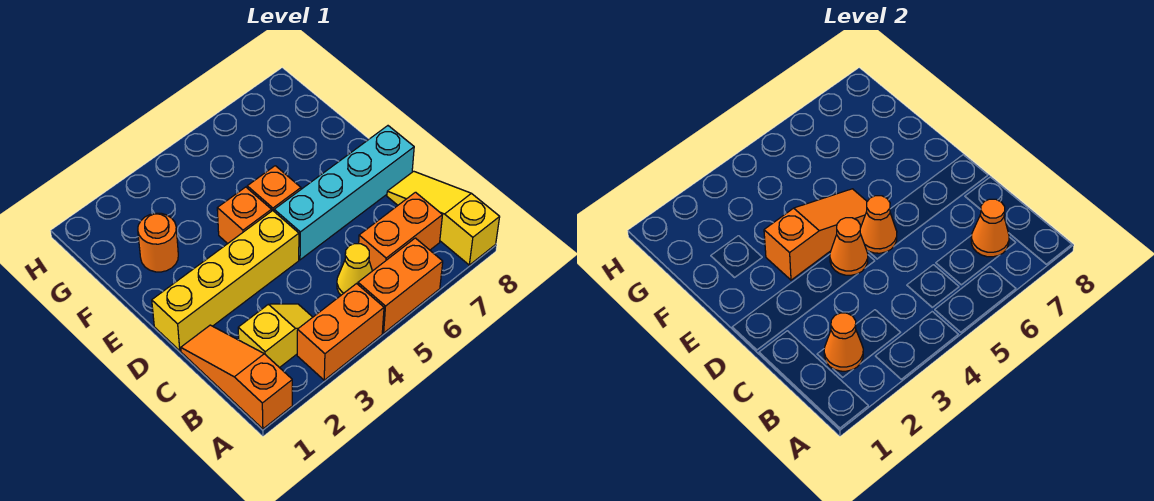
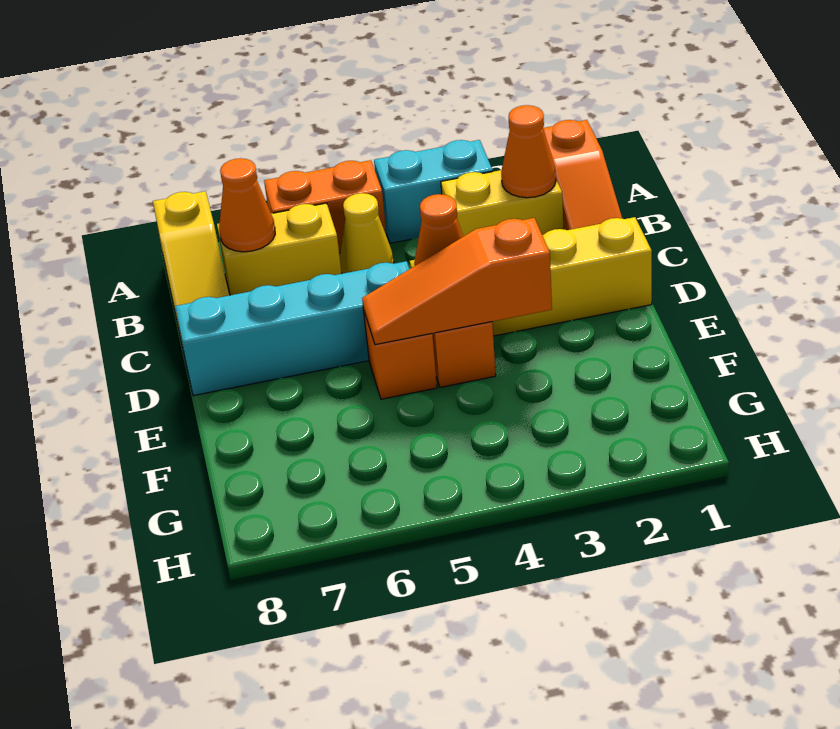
orange brick A3:A4 level 1 -> cyan brick A3:A4 level 1
yellow slope B2:B3 level 1 top 2 -> yellow brick B2:B3 level 1
orange brick B6:B7 level 1 -> yellow brick B6:B7 level 1
orange cone D5 level 2 -> none
orange round brick F2 level 1 -> none

